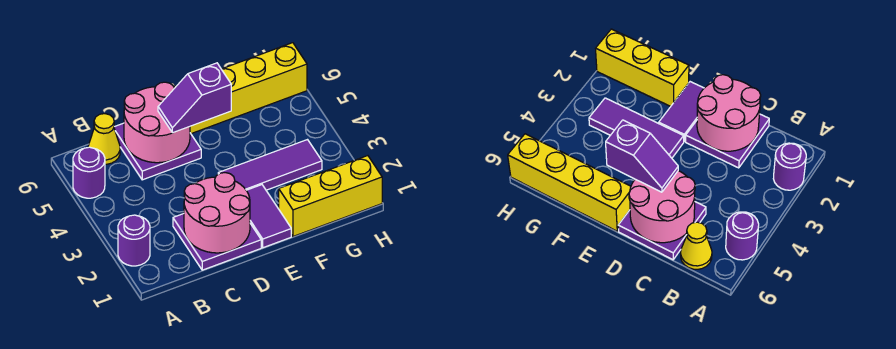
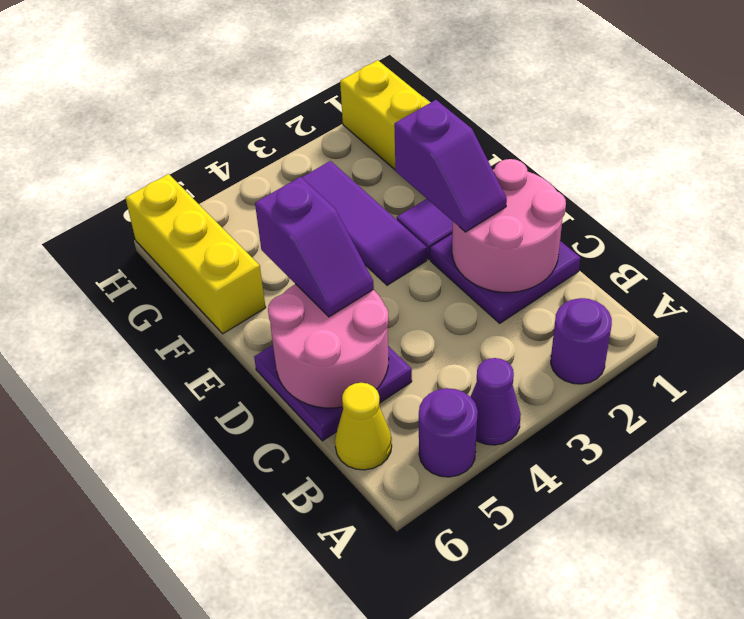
none -> purple cone A4 level 1
none -> purple slope D2:E2 level 3 top E
yellow brick E6:H6 level 1 -> yellow brick F6:H6 level 1

